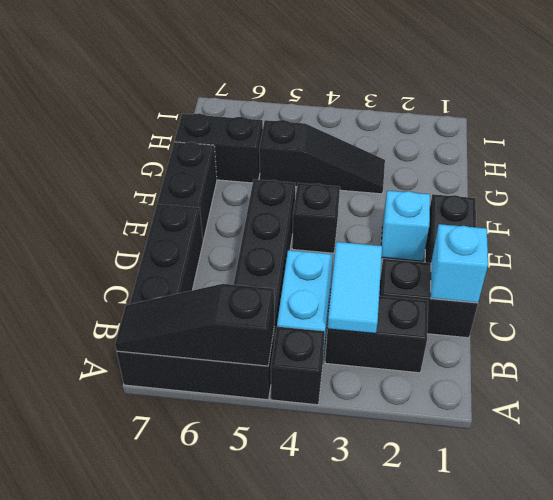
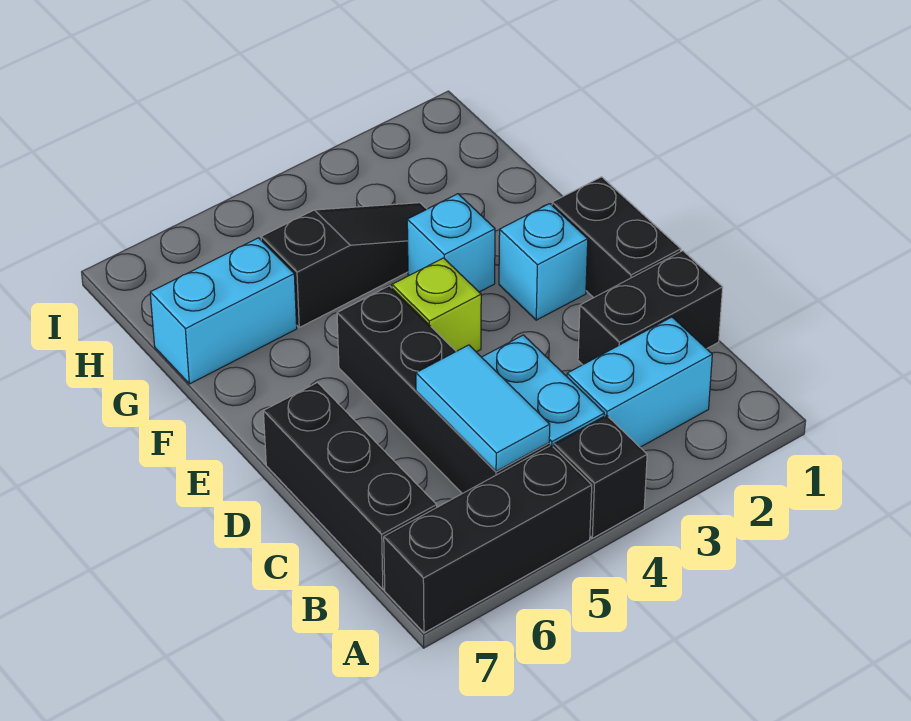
black slope A5:A7 level 2 top 5 -> none
black brick B2:B3 level 1 -> cyan brick B2:B3 level 1
cyan tile B3:C3 level 2 -> cyan tile B5:C5 level 2
cyan brick C1 level 2 -> cyan brick F3 level 1
black brick E4 level 1 -> lime brick E4 level 1
black brick E7:F7 level 1 -> none
black brick G6:G7 level 1 -> cyan brick G6:G7 level 1

